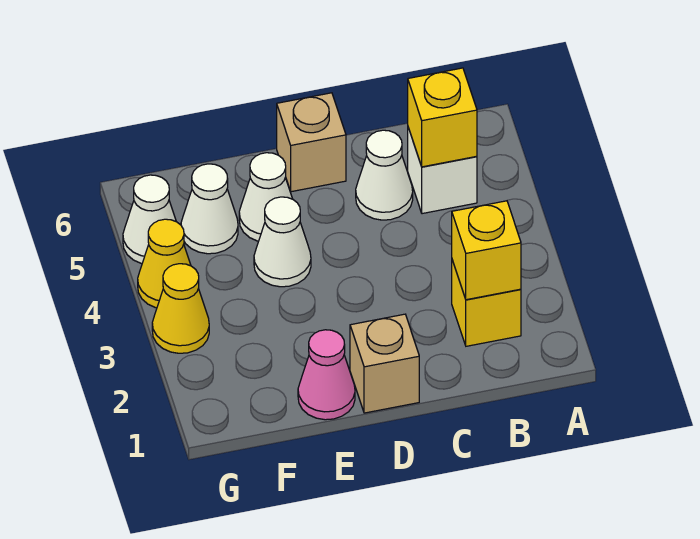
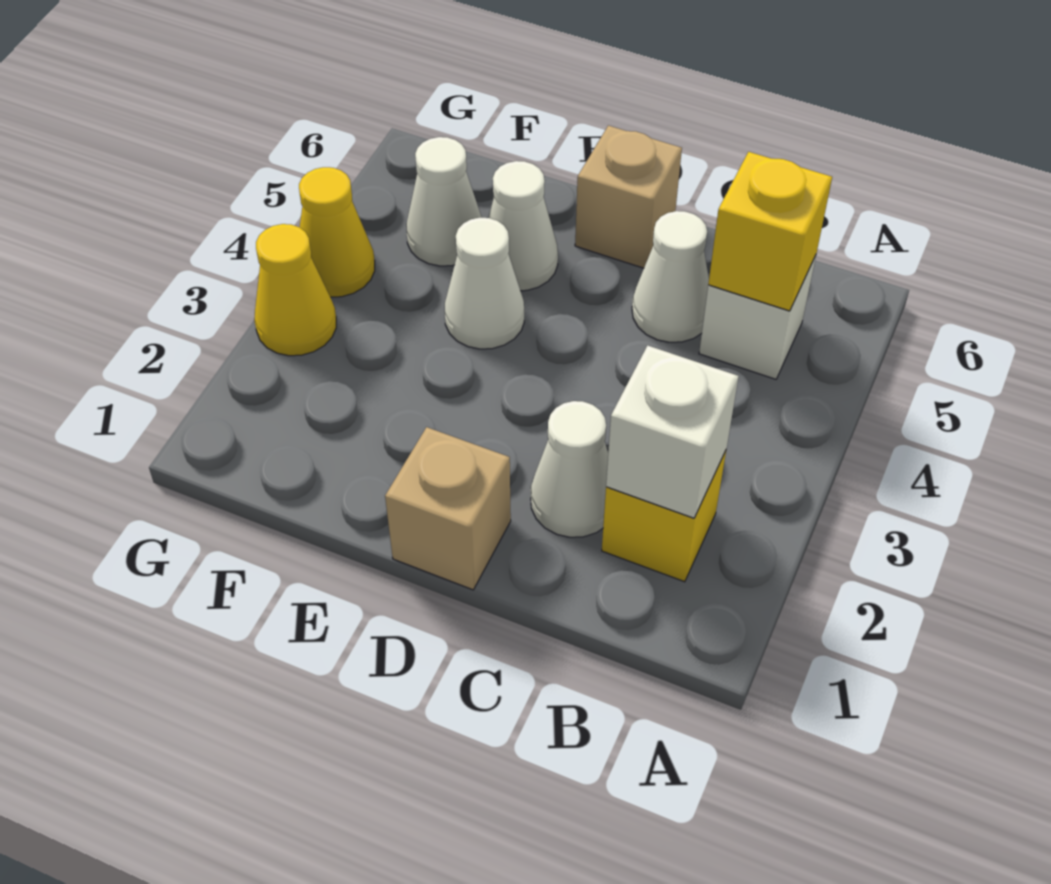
yellow brick B2 level 2 -> white brick B2 level 2
pink cone E1 level 1 -> none
white cone G5 level 1 -> white cone C2 level 1

